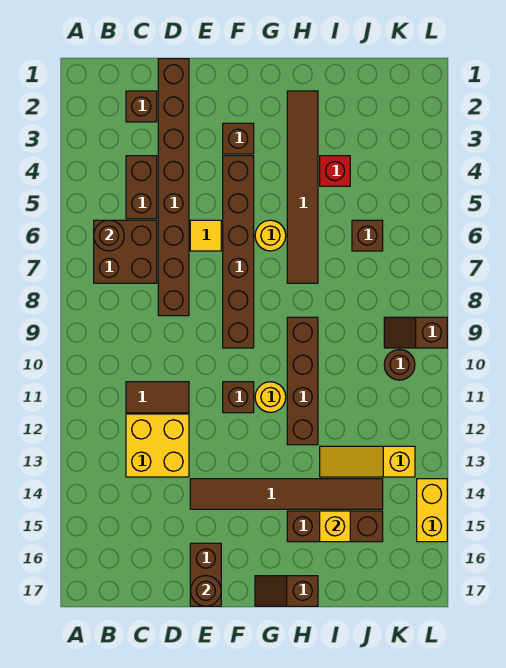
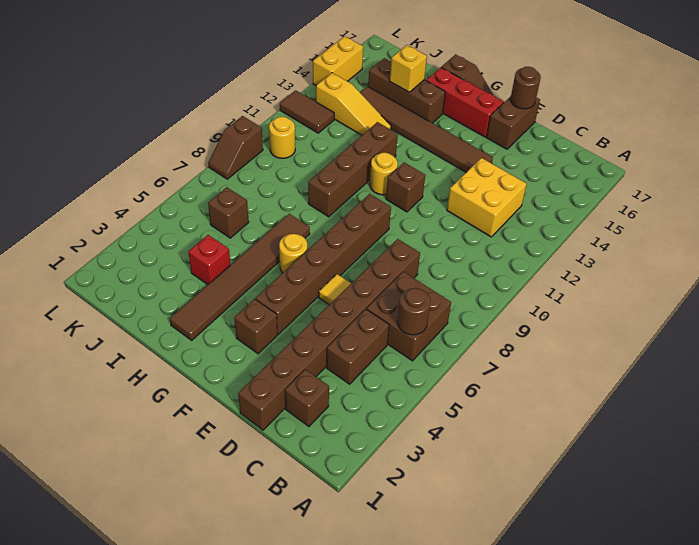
brown tile C11:D11 level 1 -> brown tile K12:L12 level 1
none -> red brick F16:H16 level 1
brown slope K9:L9 level 1 top L -> brown slope L8:L9 level 1 top 9
brown round brick K10 level 1 -> yellow round brick K10 level 1

